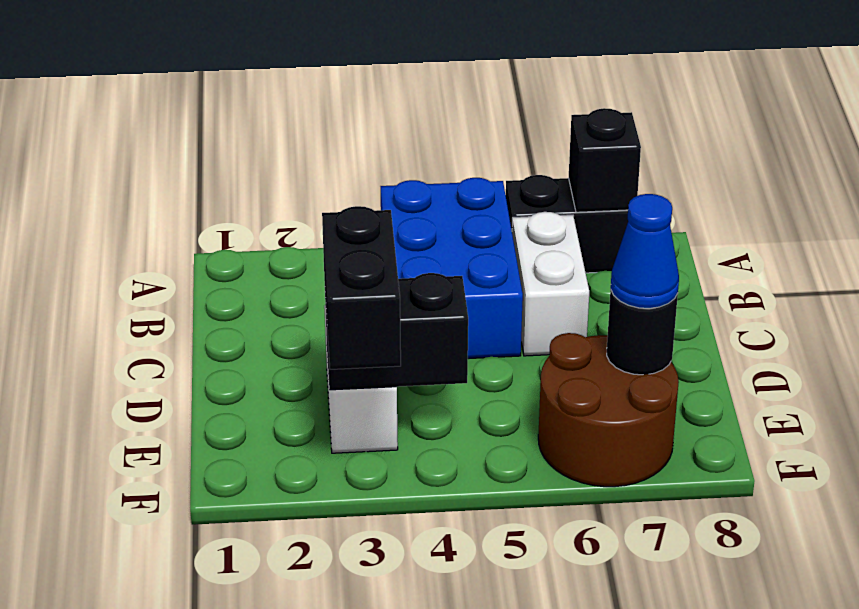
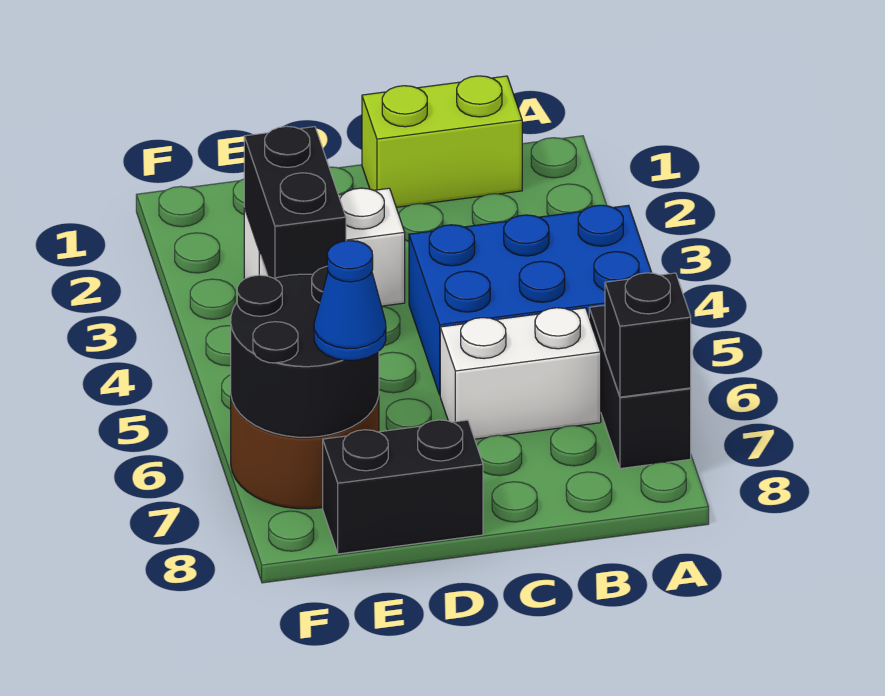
none -> lime brick B1:C1 level 1
black brick E3:F3 level 3 -> black brick D8:E8 level 1
black round brick E7 level 2 -> black round brick E6:F7 level 2

